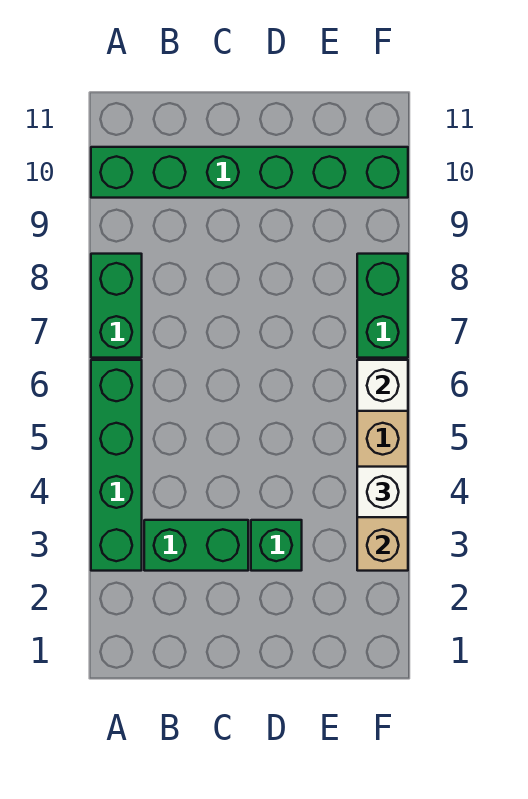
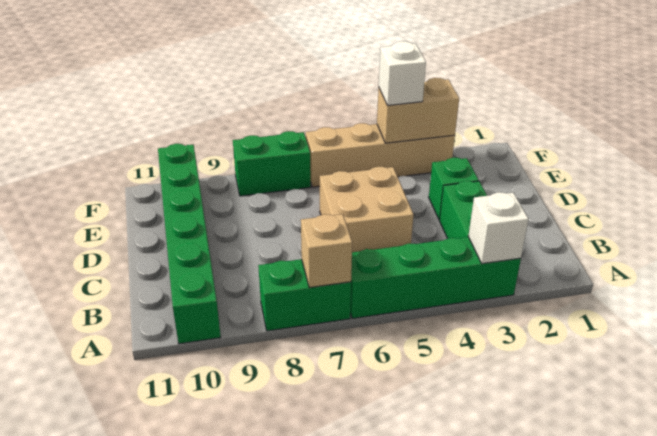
none -> tan brick A7 level 2
none -> tan brick C5:D6 level 1
white brick F6 level 2 -> white brick A3 level 2

